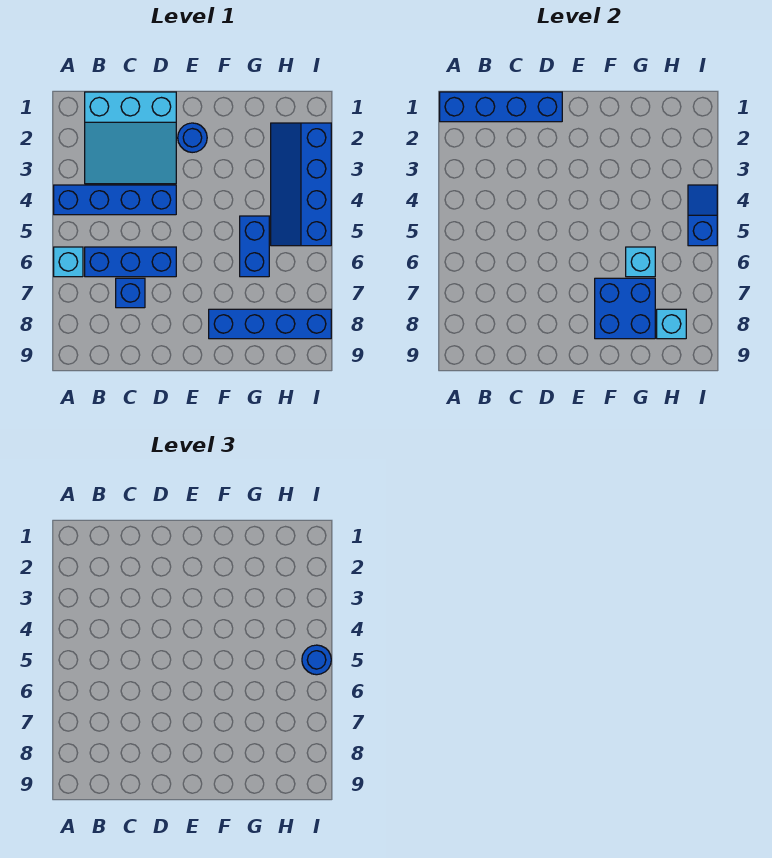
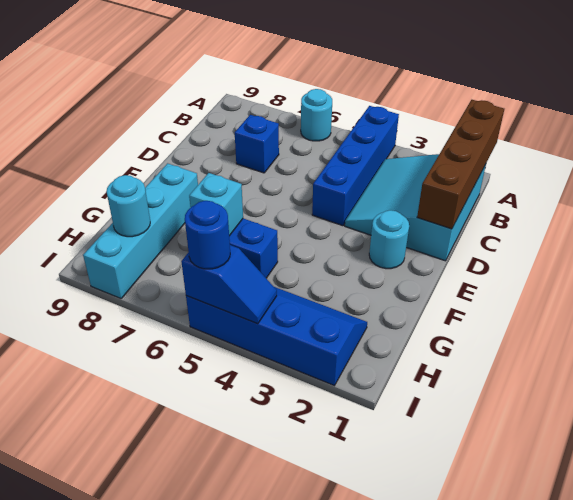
blue brick A1:D1 level 2 -> brown brick A1:D1 level 2
cyan brick A6 level 1 -> cyan round brick A6 level 1
blue brick B6:D6 level 1 -> none
blue round brick E2 level 1 -> cyan round brick E2 level 1
blue brick F7:G8 level 2 -> none
blue brick F8:I8 level 1 -> cyan brick F8:I8 level 1
cyan brick H8 level 2 -> cyan round brick H8 level 2

